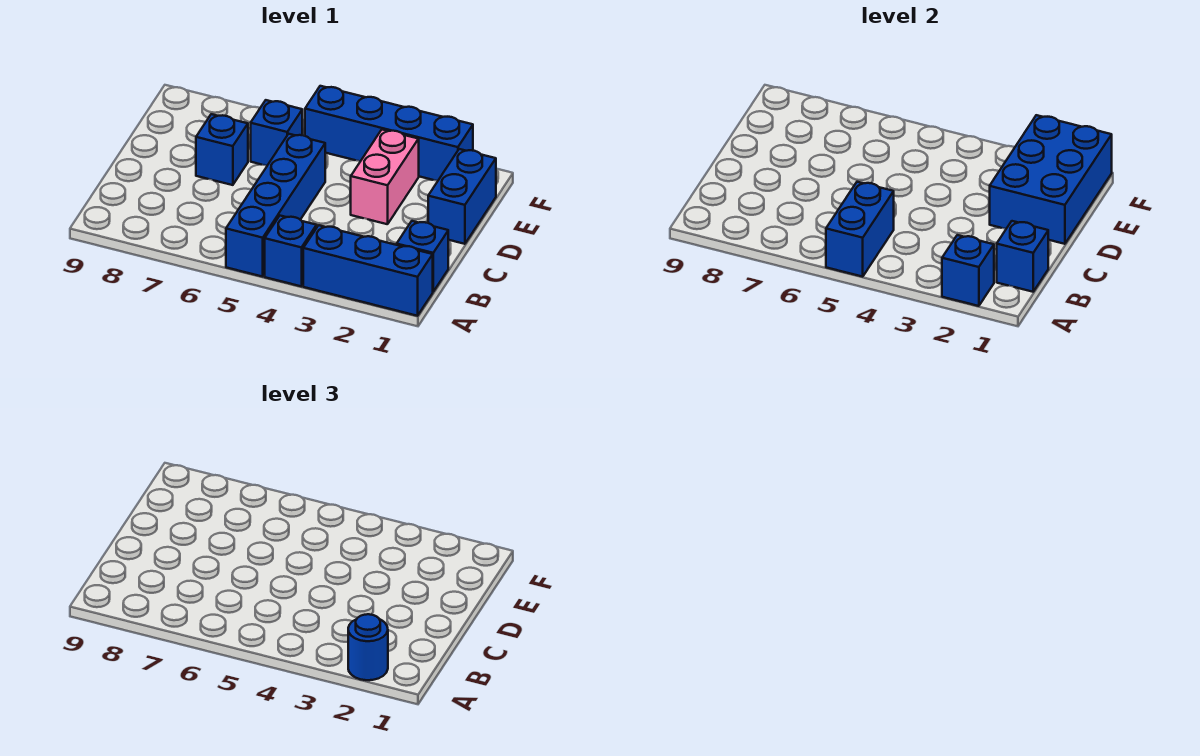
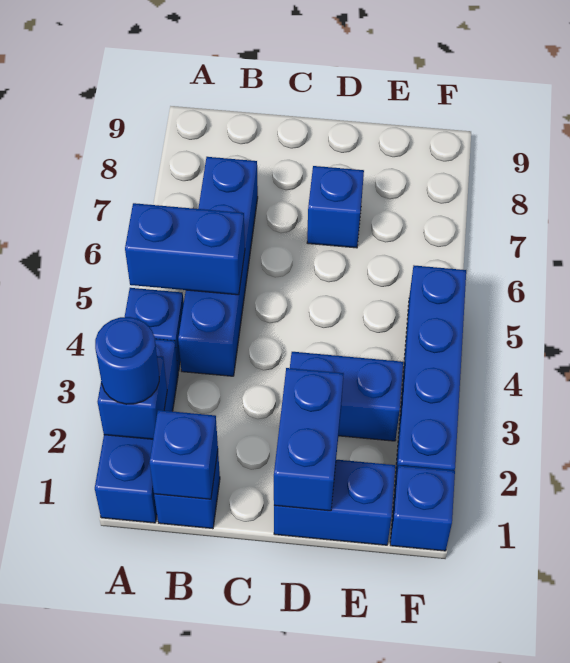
blue brick A5:D5 level 1 -> blue brick B4:B7 level 1
blue brick D1:F2 level 2 -> blue brick D1:D2 level 2
pink brick D3:E3 level 1 -> blue brick D3:E3 level 1
blue brick E6 level 1 -> blue brick F1 level 1

